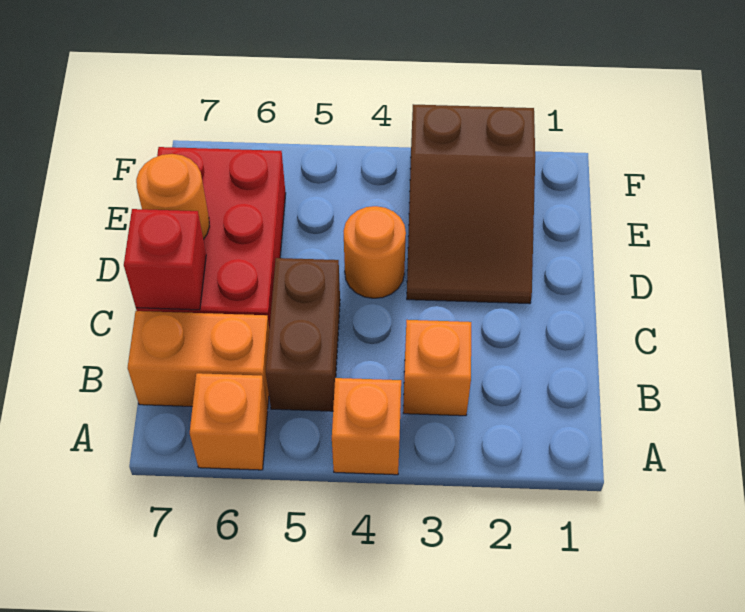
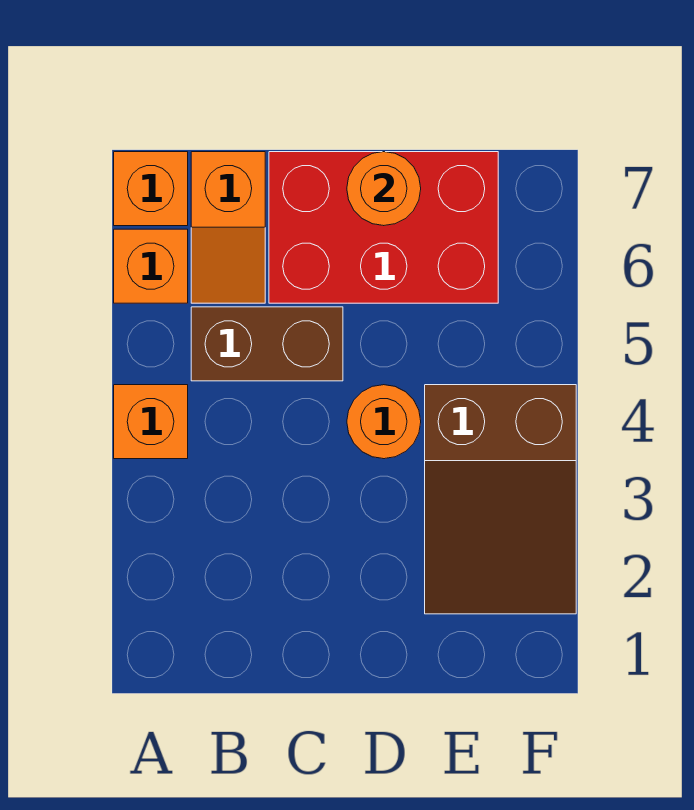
orange brick B3 level 1 -> orange brick A7 level 1
orange brick B6:B7 level 1 -> orange slope B6:B7 level 1 top 7
red brick C7 level 2 -> none
brown slope D2:F3 level 1 top F -> brown slope E2:F4 level 1 top 4

